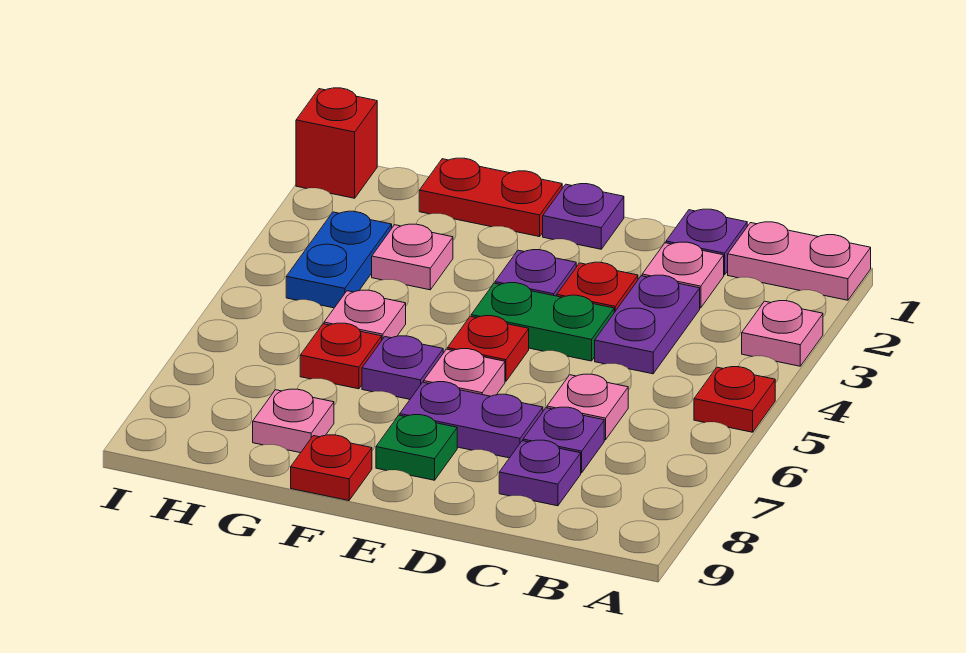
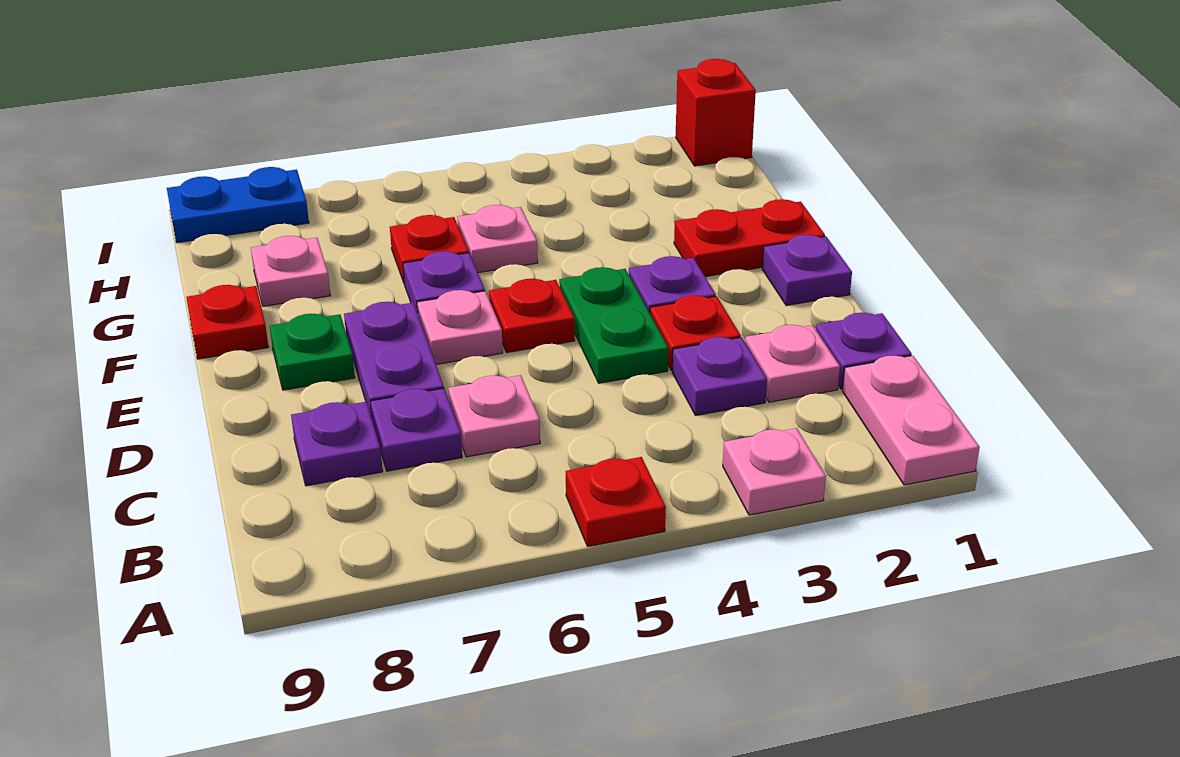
purple plate C3:C4 level 1 -> purple plate C3 level 1
red plate F1:G1 level 1 -> red plate F1:F2 level 1
pink plate G3 level 1 -> none
blue plate H3:H4 level 1 -> blue plate I8:I9 level 1

